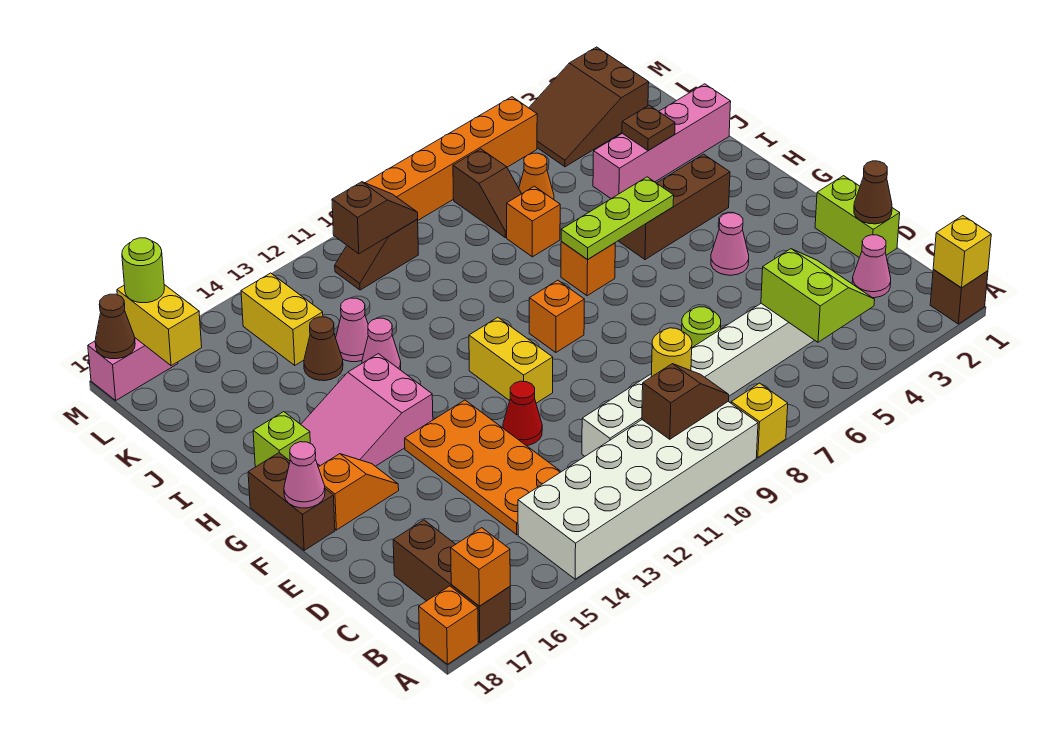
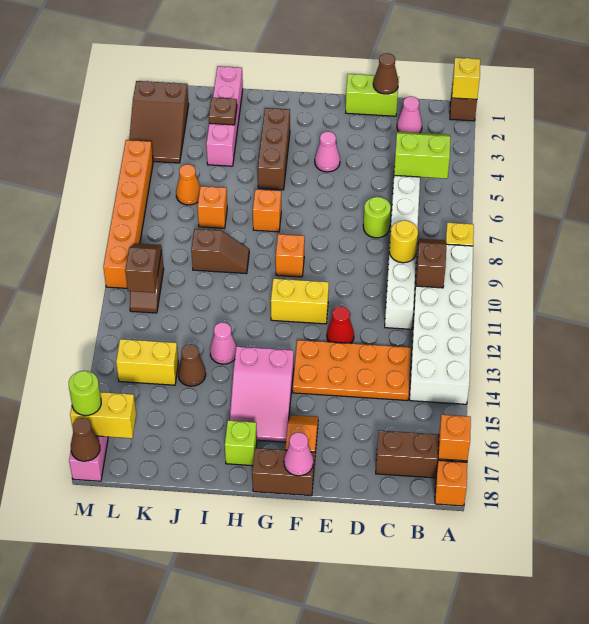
lime plate H5:H7 level 2 -> none
pink cone J13 level 1 -> none
brown slope K7:L7 level 1 top L -> brown slope I9:J9 level 1 top J

